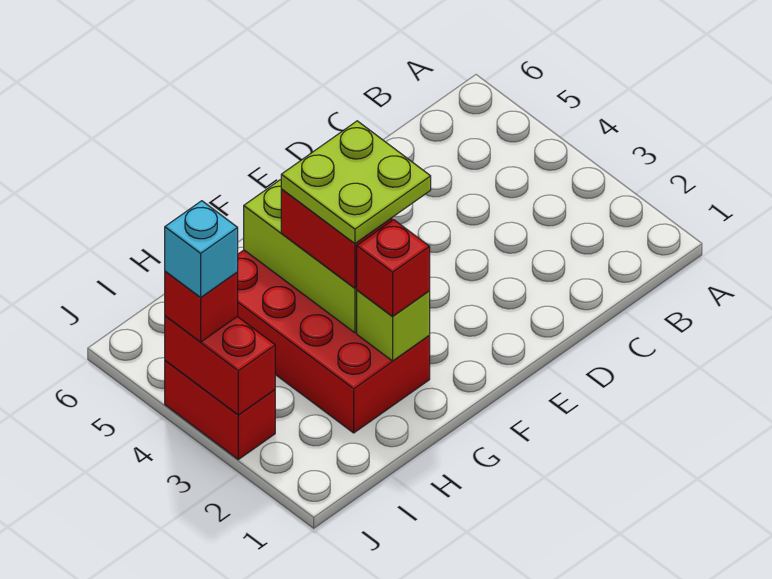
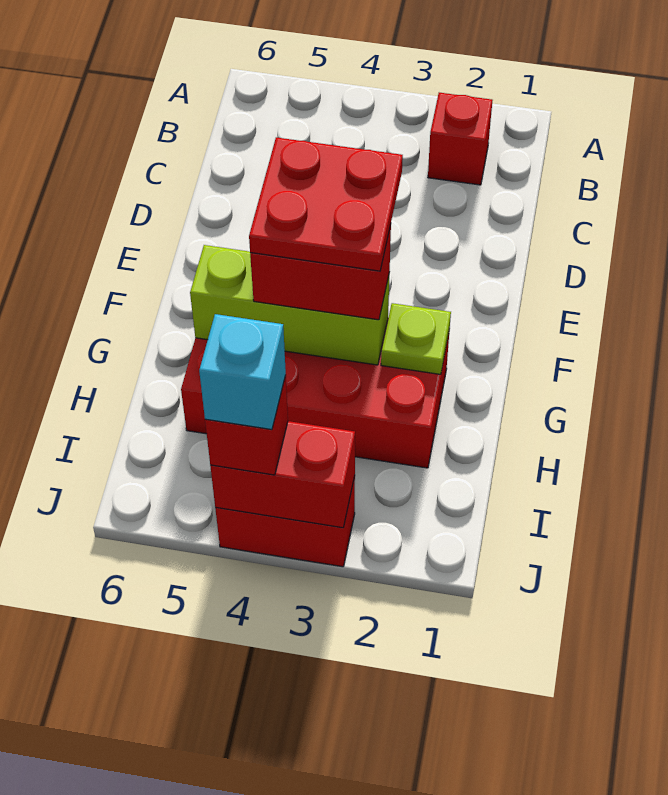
lime plate F3:G4 level 4 -> red plate F3:G4 level 4
lime brick G2 level 2 -> lime plate G2 level 2
red brick G2 level 3 -> red brick B2 level 1

